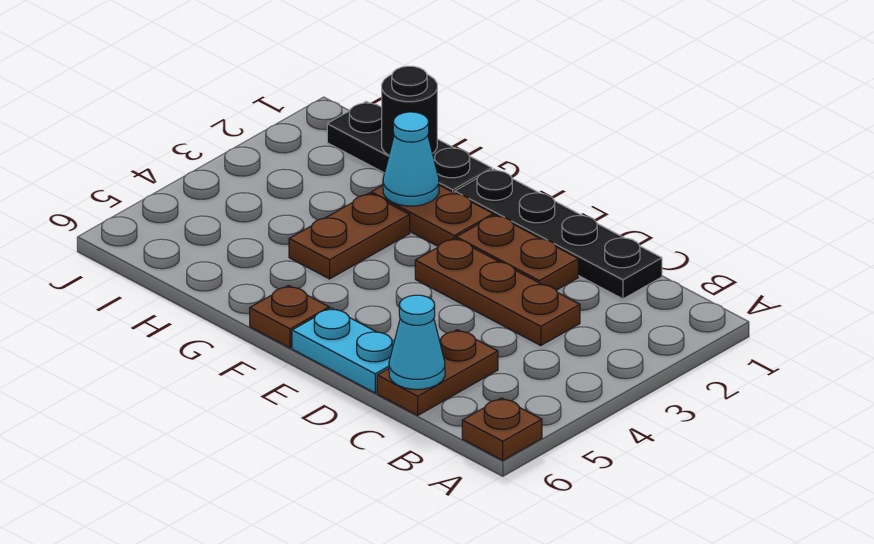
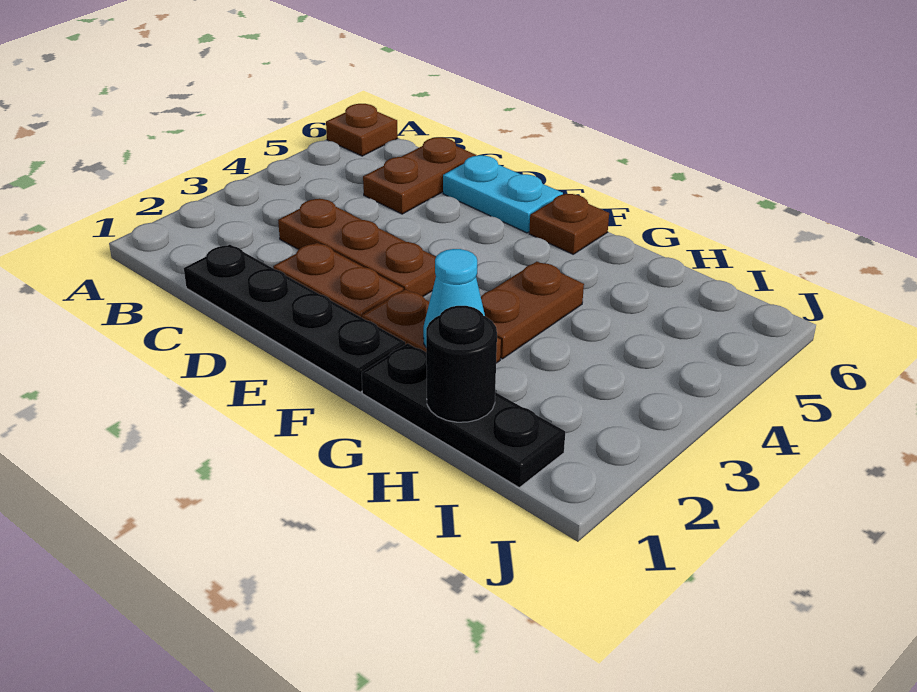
cyan cone C6 level 2 -> none

